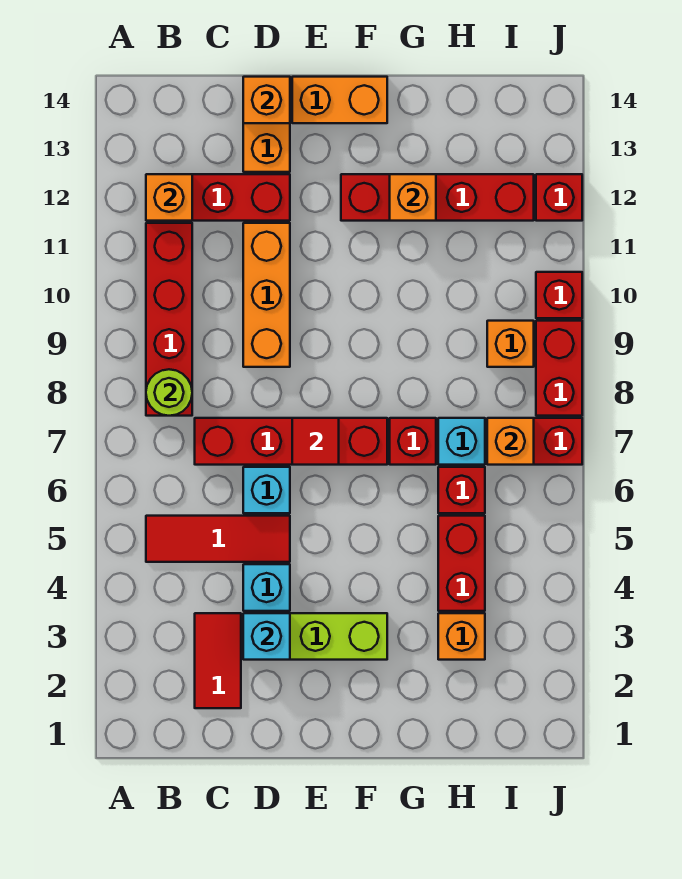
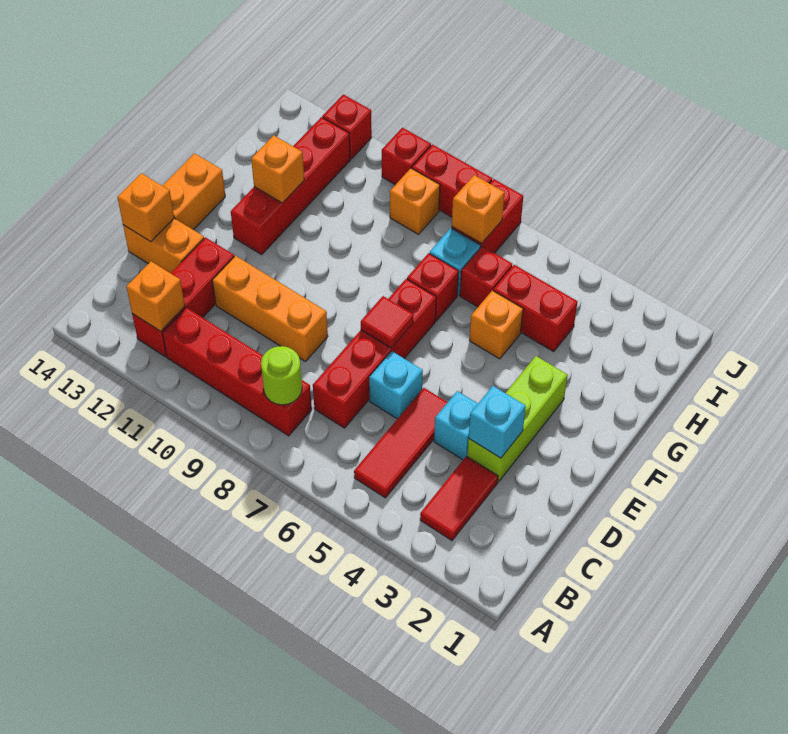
red tile C2:C3 level 1 -> red tile B3:C3 level 1
orange brick H3 level 1 -> orange brick G5 level 1

